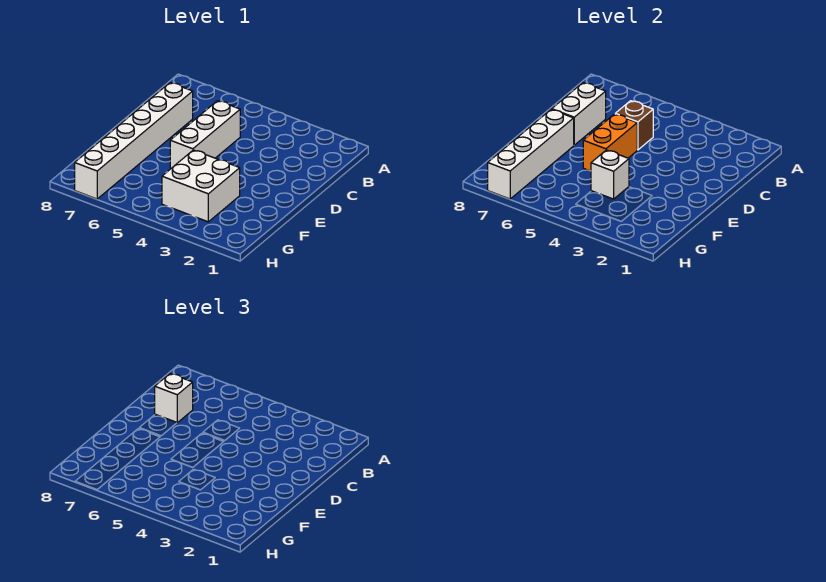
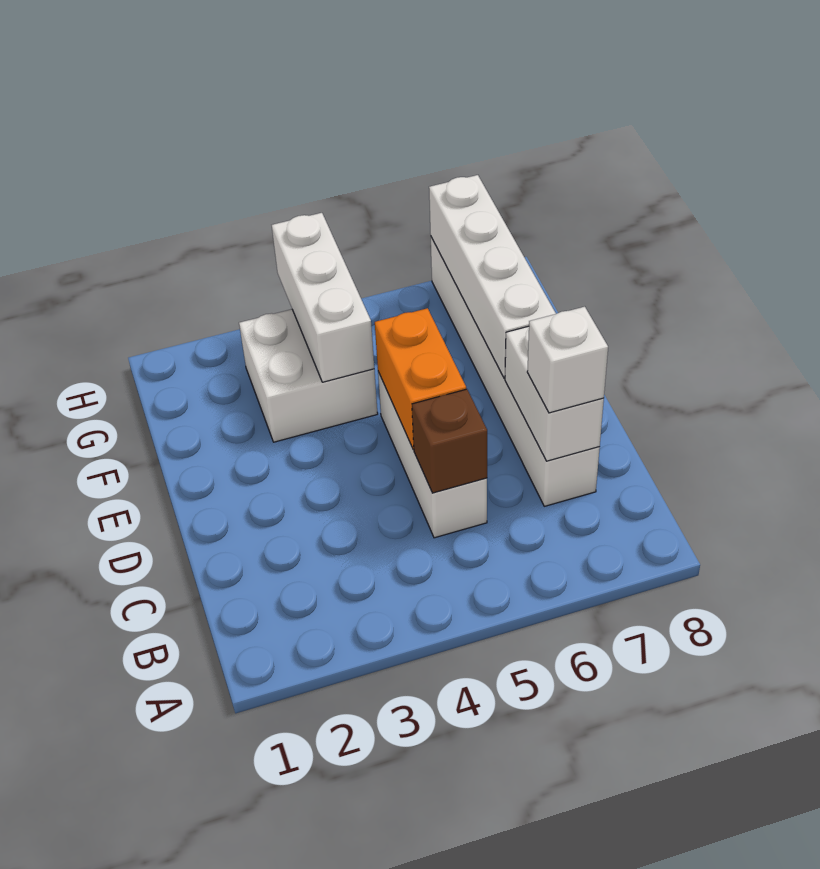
white brick F4 level 2 -> white brick F4:H4 level 2

